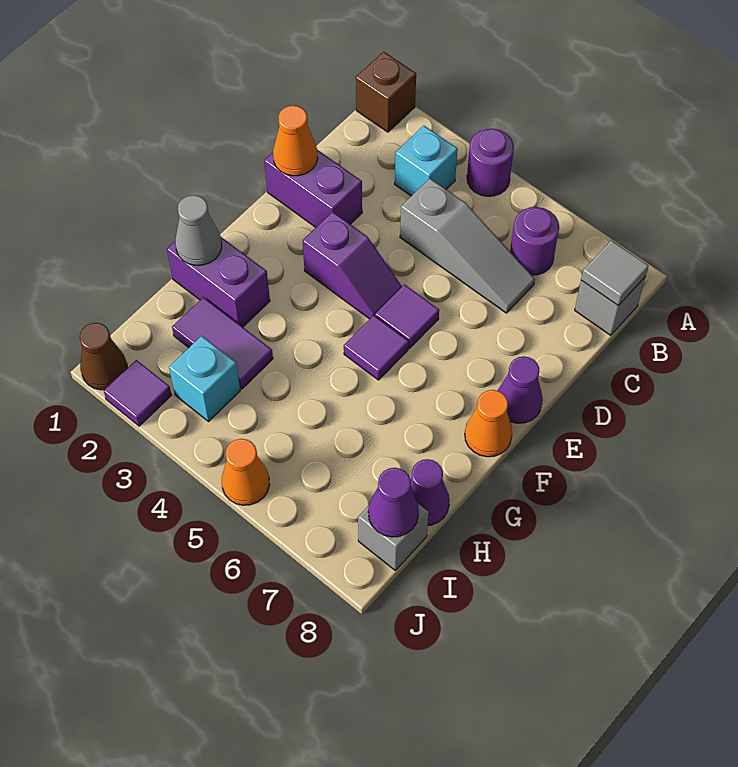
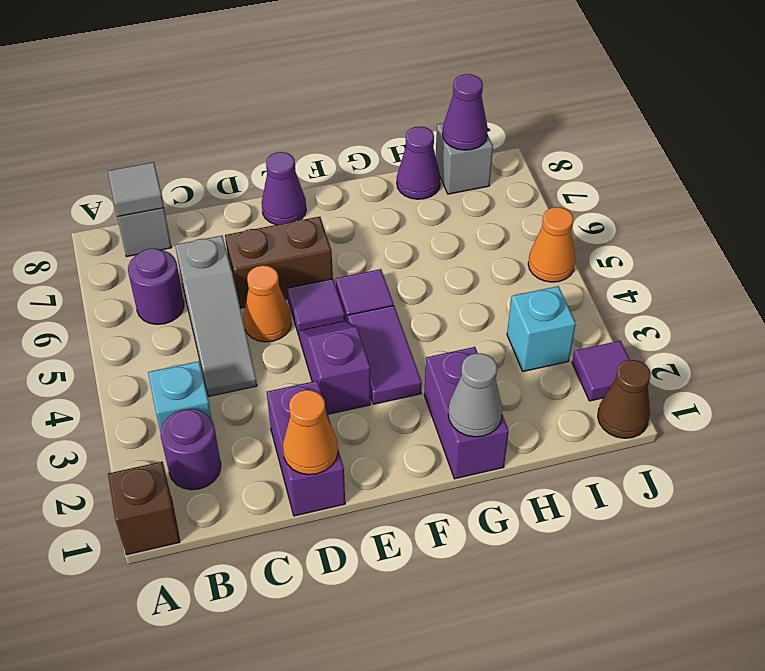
purple round brick A4 level 1 -> purple round brick B2 level 1
grey slope C4:C6 level 1 top 4 -> grey slope C4:C6 level 1 top 6
none -> brown brick D6:E6 level 1
orange cone F8 level 1 -> orange cone D5 level 1
purple tile H2:H3 level 1 -> purple tile F3:F4 level 1

